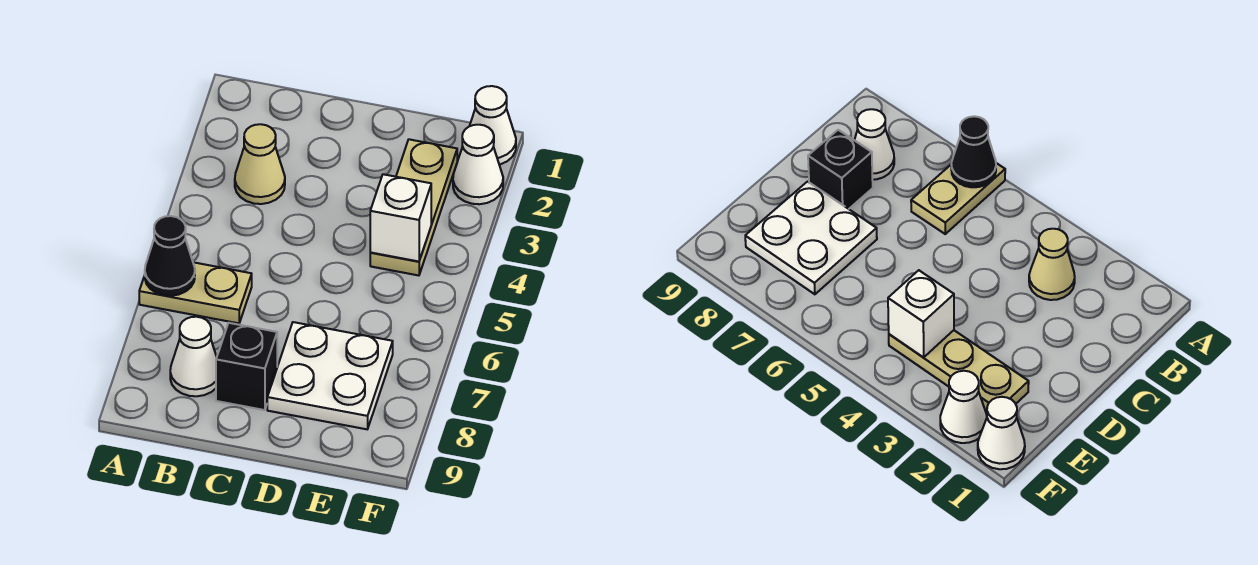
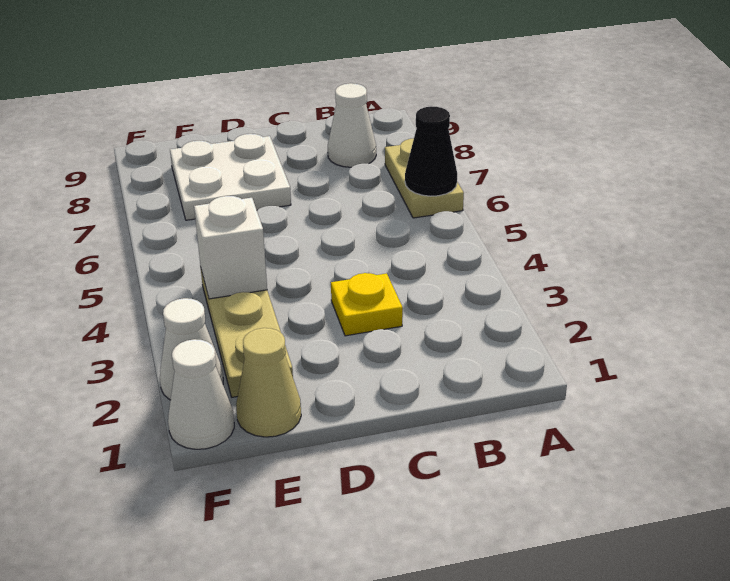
tan plate A6:B6 level 1 -> tan plate A6:A7 level 1
tan cone B3 level 1 -> tan cone E1 level 1
none -> yellow plate C3 level 1
black brick C8 level 1 -> none

